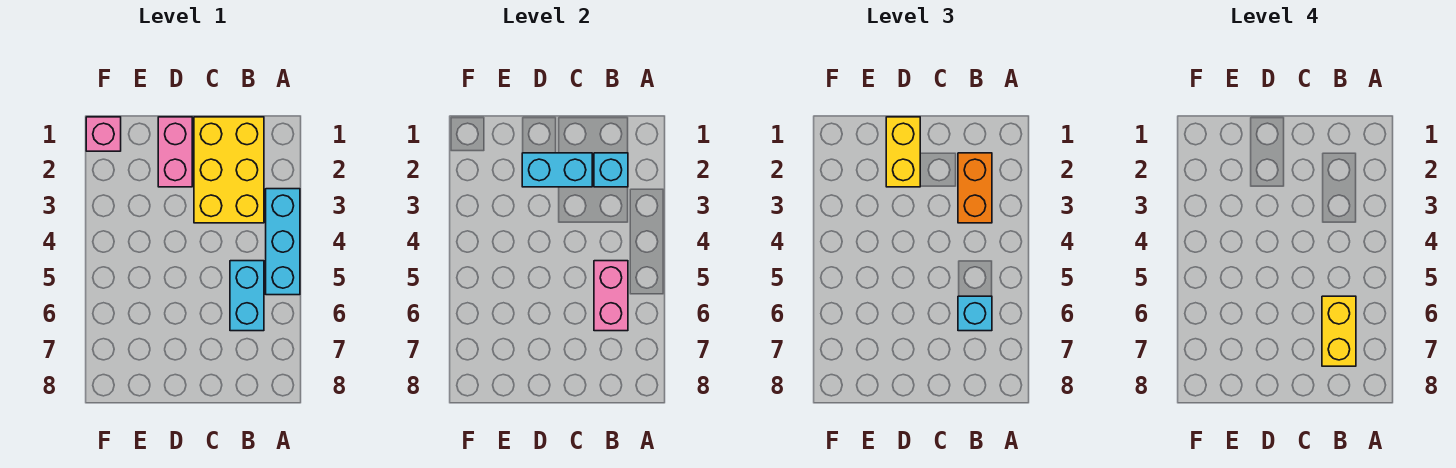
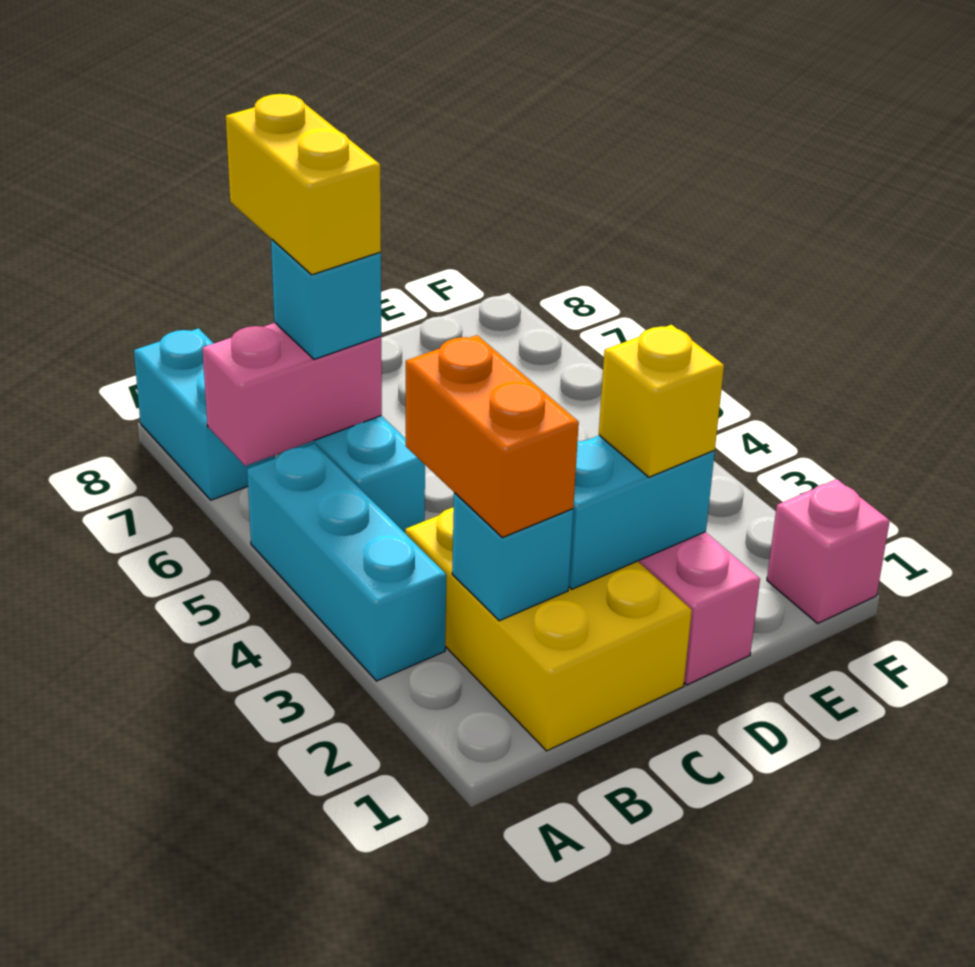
none -> cyan brick A7:A8 level 1
pink brick B5:B6 level 2 -> pink brick A6:B6 level 2
yellow brick D1:D2 level 3 -> yellow brick D2 level 3

